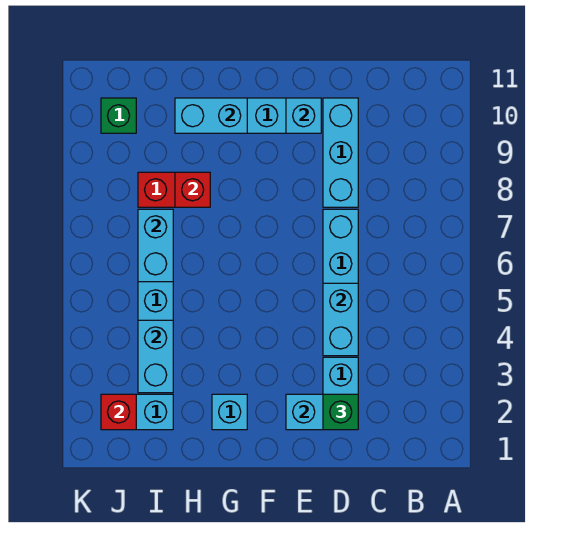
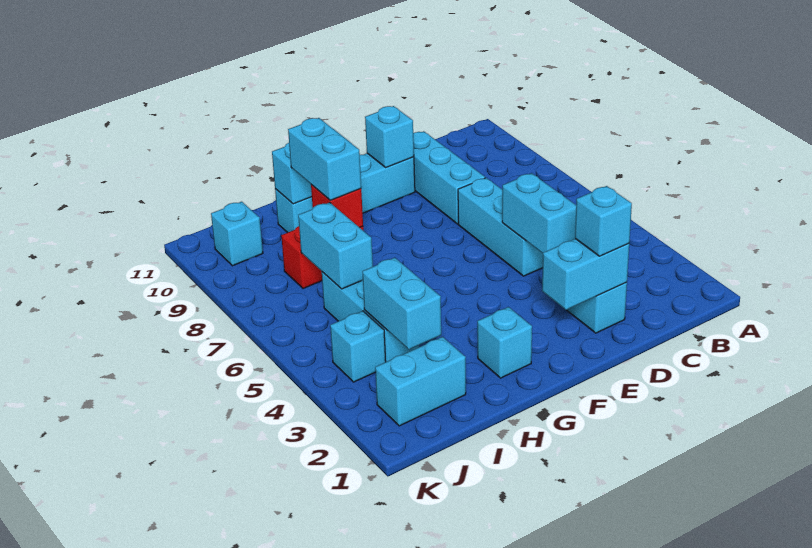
green brick D2 level 3 -> cyan brick D2 level 3
none -> cyan brick H8:H9 level 3
red brick J2 level 2 -> none
none -> cyan brick J4 level 1
green brick J10 level 1 -> cyan brick J10 level 1

